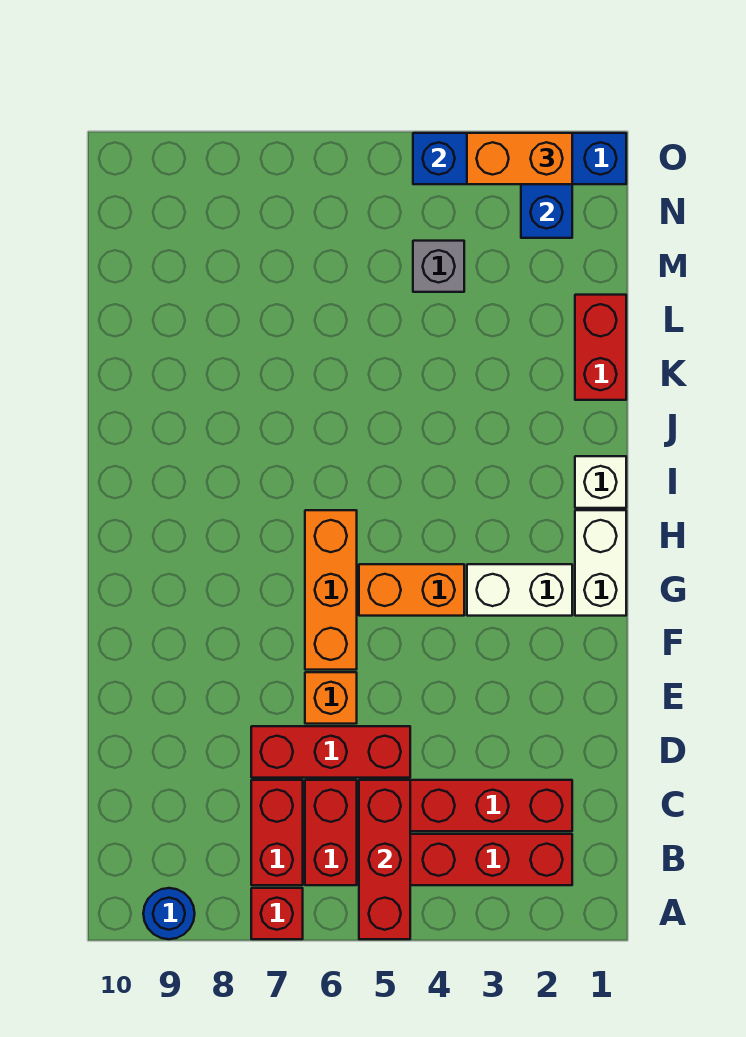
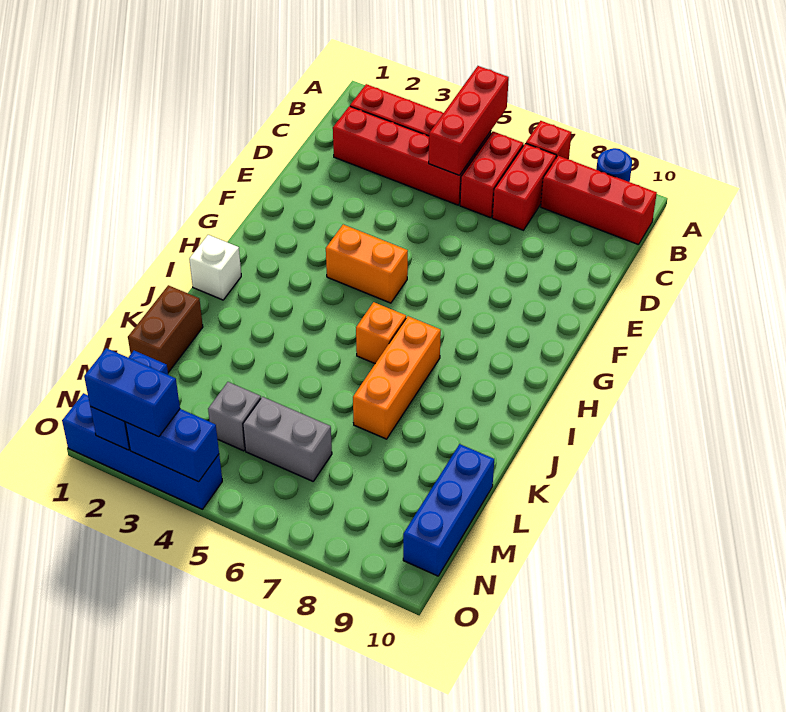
red brick D5:D7 level 1 -> red brick B8:B10 level 1
orange brick E6 level 1 -> orange brick I6 level 1
orange brick F6:H6 level 1 -> orange brick I7:K7 level 1
white brick G1:H1 level 1 -> none
white brick G2:G3 level 1 -> none
red brick K1:L1 level 1 -> brown brick K1:L1 level 1
none -> blue brick L10:N10 level 1
none -> grey brick M5:M6 level 1
orange brick O2:O3 level 3 -> blue brick O2:O3 level 3

